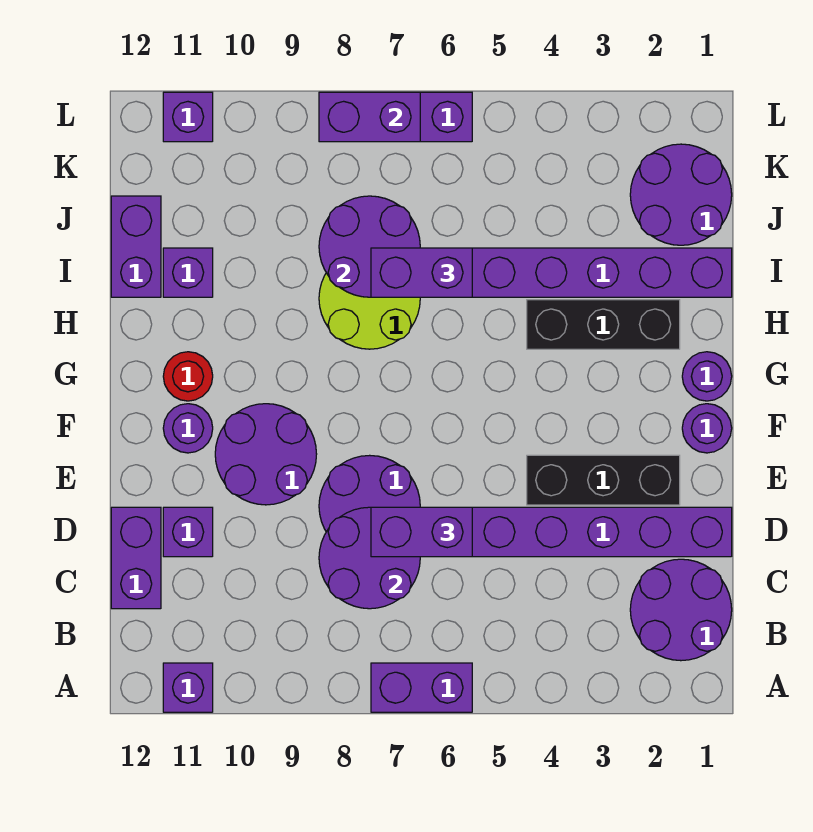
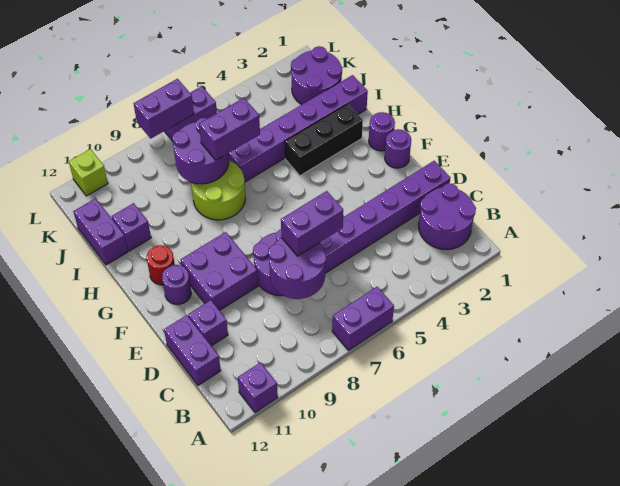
black brick E2:E4 level 1 -> none
purple round brick E9:F10 level 1 -> purple brick E9:F10 level 1
purple brick L11 level 1 -> lime brick L11 level 1

